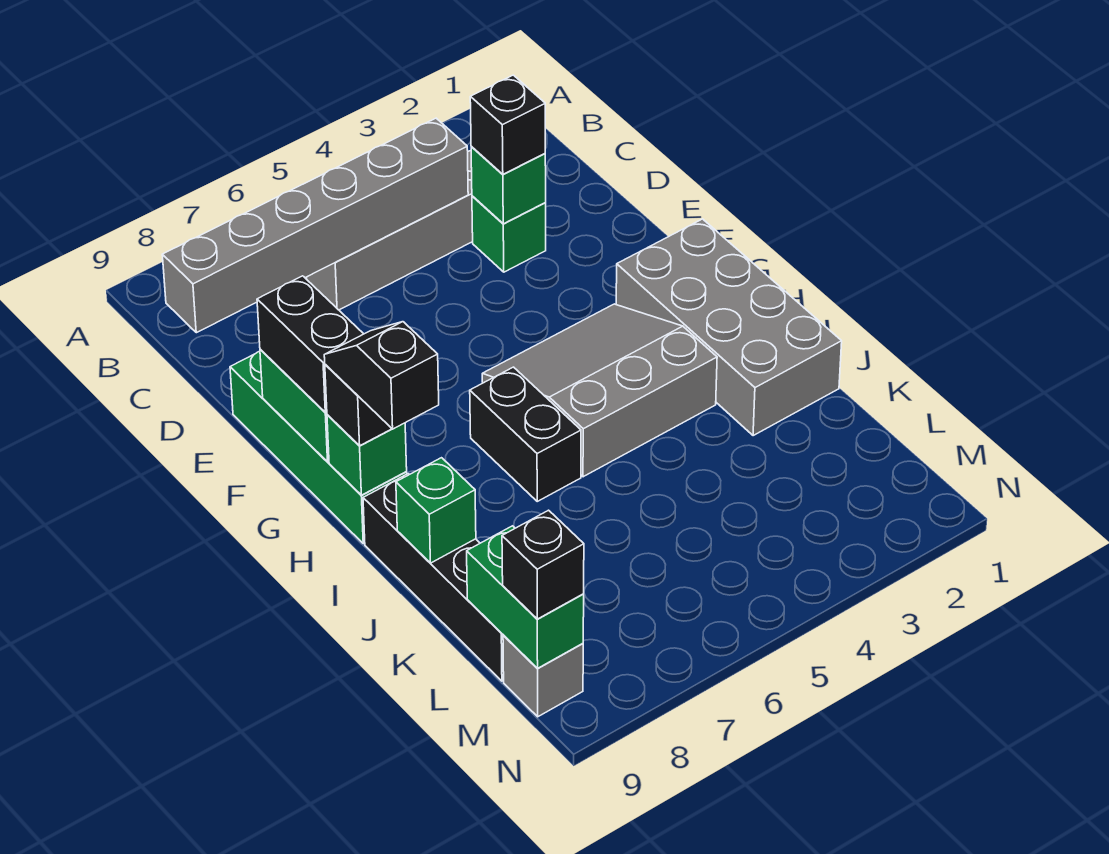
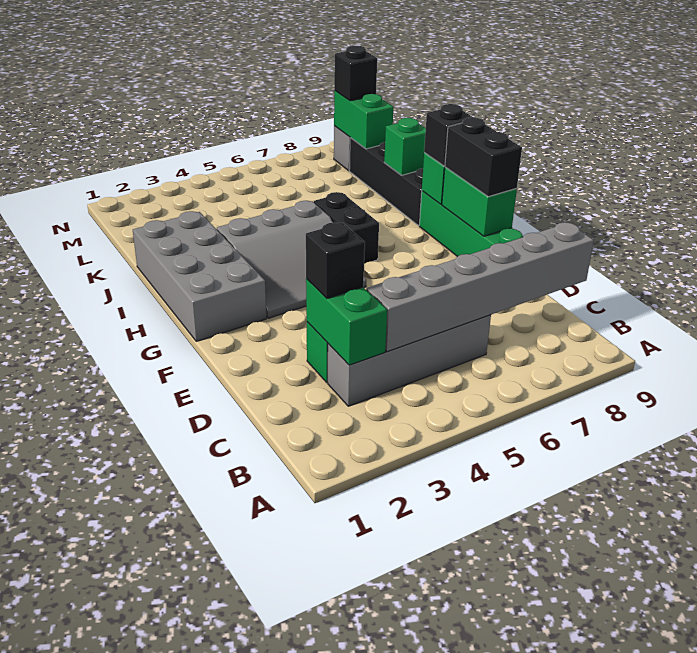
green brick D3 level 2 -> green brick C3:D3 level 2
black slope H9:I9 level 4 top I -> none

